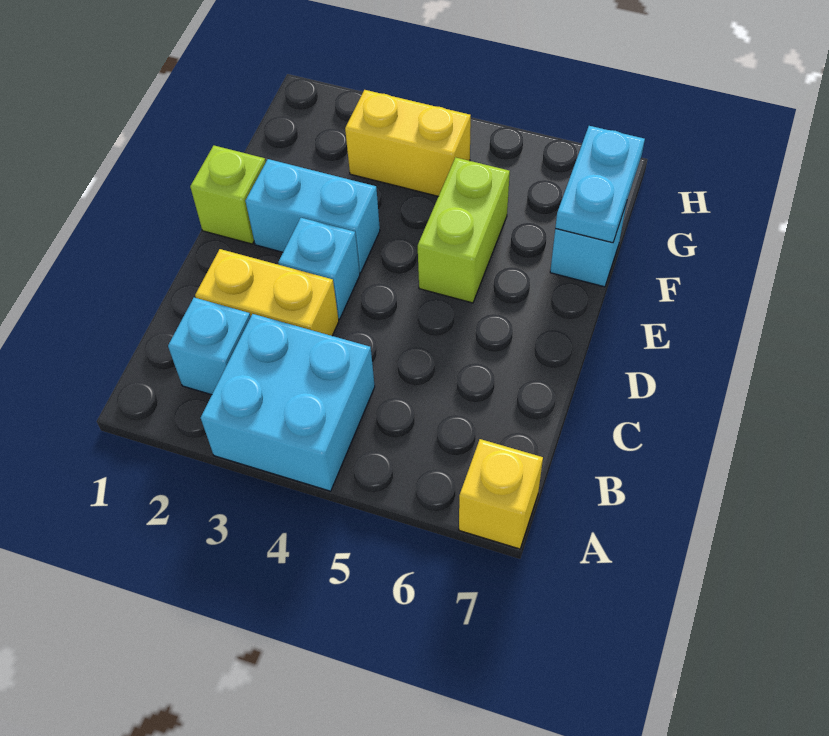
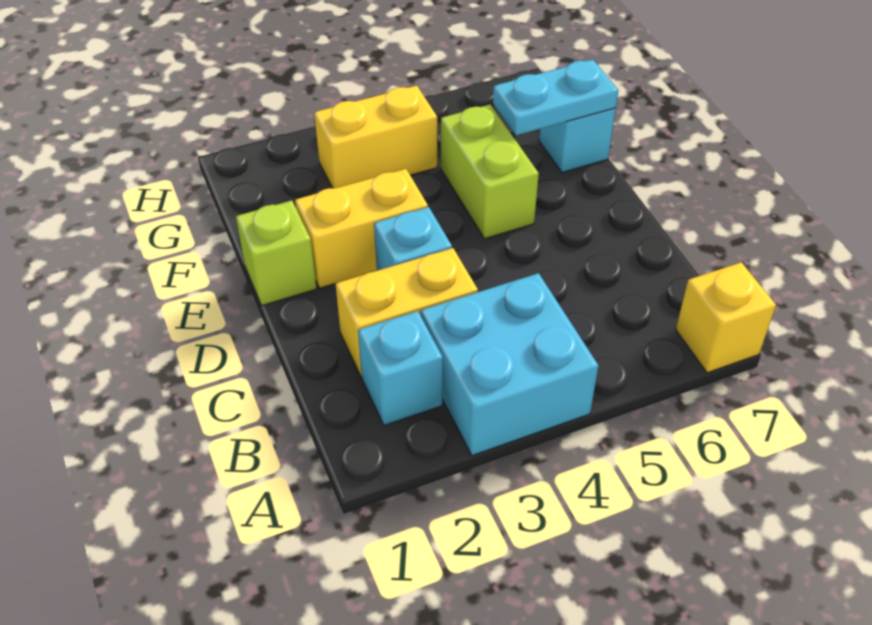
cyan brick E2:E3 level 1 -> yellow brick E2:E3 level 1
cyan plate F7:G7 level 2 -> cyan plate F6:F7 level 2

